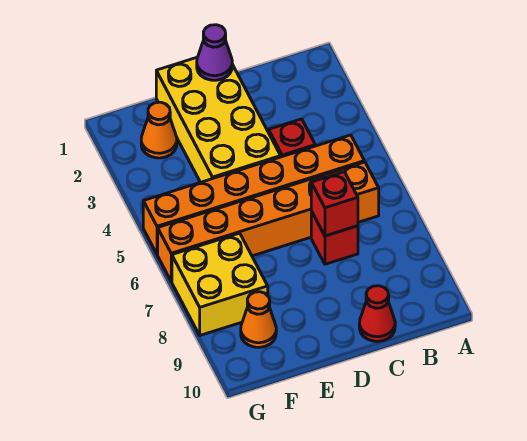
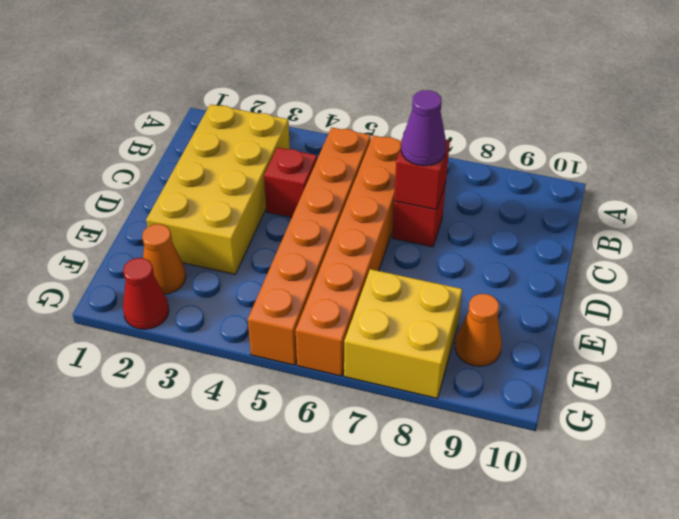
red cone C10 level 1 -> red cone G2 level 1
yellow brick D1:E4 level 1 -> yellow brick B2:E3 level 1
purple cone D1 level 2 -> purple cone C7 level 3

